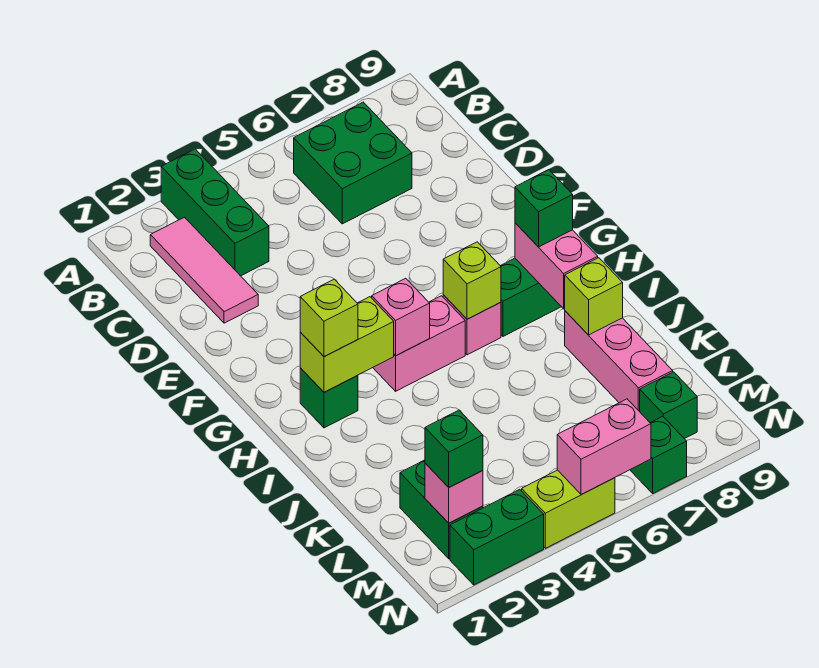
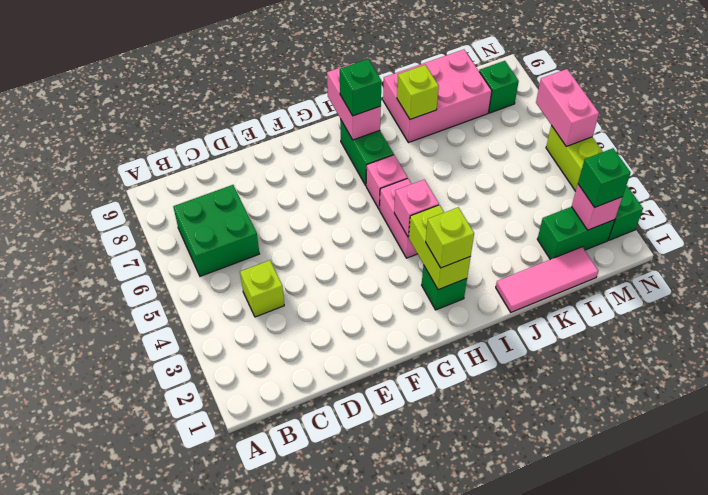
green brick A3:C3 level 1 -> none
pink tile B2:D2 level 1 -> pink tile J1:L1 level 1
lime brick H6 level 2 -> lime brick C4 level 1
pink brick H8:I8 level 2 -> pink brick H8:H9 level 2
pink brick J8:L8 level 1 -> pink brick J8:L9 level 1
green brick N7 level 1 -> none

